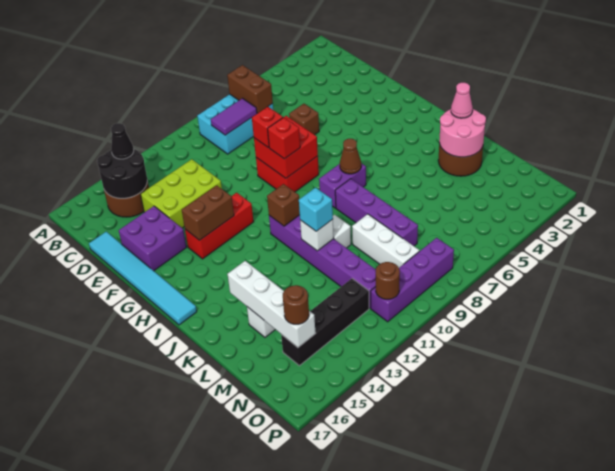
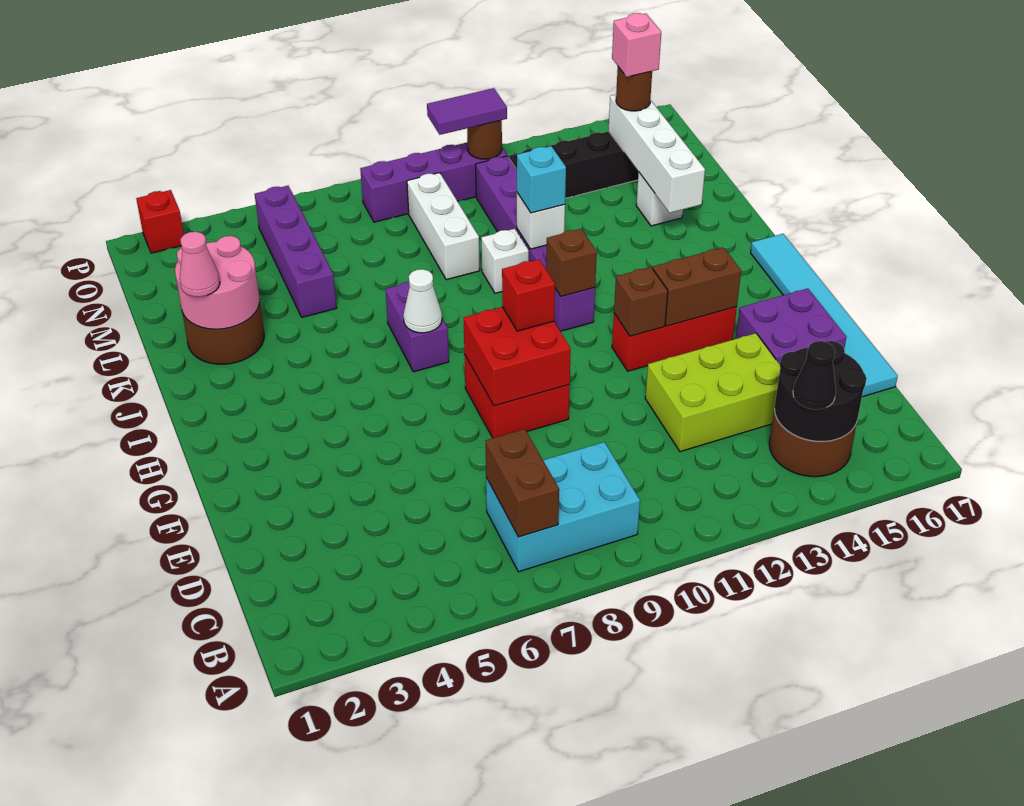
purple tile C8:C9 level 2 -> purple tile O10:O11 level 3
brown brick E6 level 1 -> brown brick G12 level 2
red brick F9 level 3 -> red brick P2 level 1
purple brick I7:I8 level 1 -> purple brick I7:J7 level 1
brown cone I7 level 2 -> white cone I7 level 2
purple brick J8:M8 level 1 -> purple brick L5:O5 level 1
none -> pink brick N15 level 4

